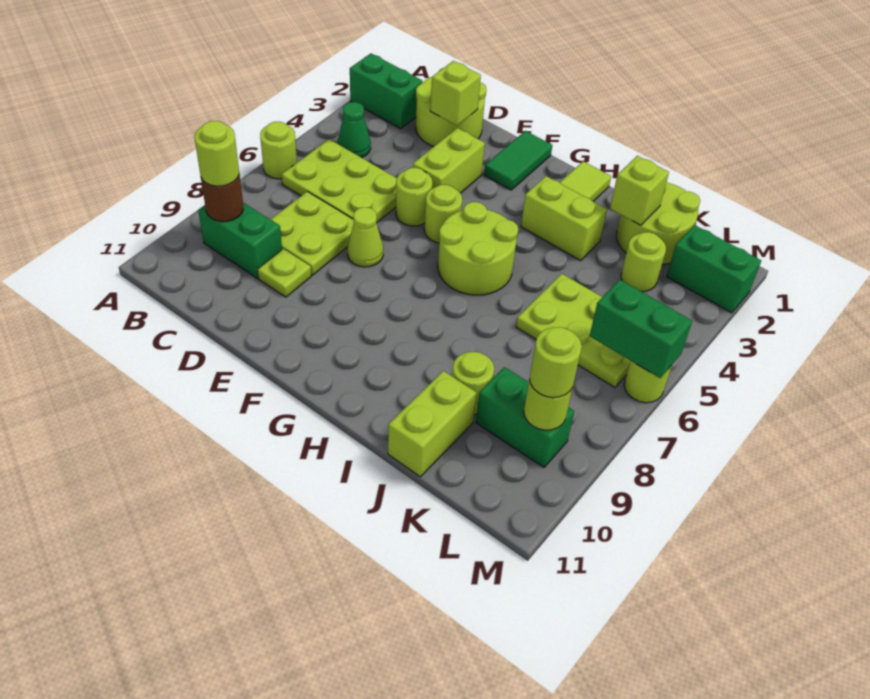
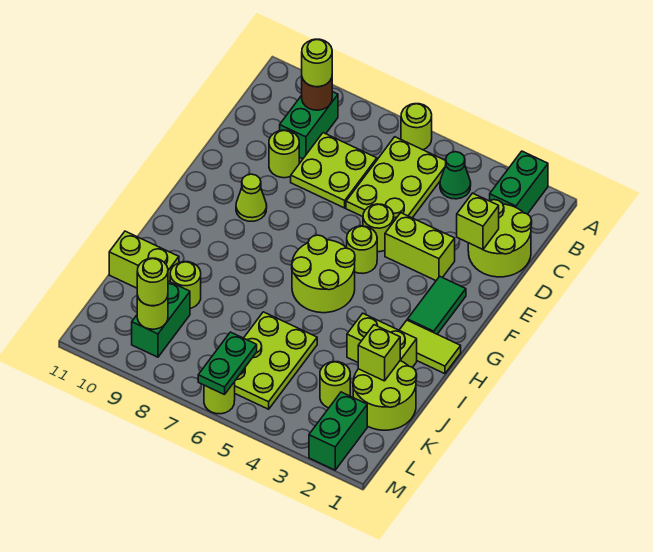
lime plate D9 level 1 -> lime round brick D9 level 1
lime cone E7 level 1 -> lime cone F9 level 1
green tile F1:F2 level 1 -> green tile F2:G2 level 1
lime brick H3:I3 level 1 -> lime brick I2:I3 level 1
green brick L6:M6 level 2 -> green plate L6:M6 level 2

